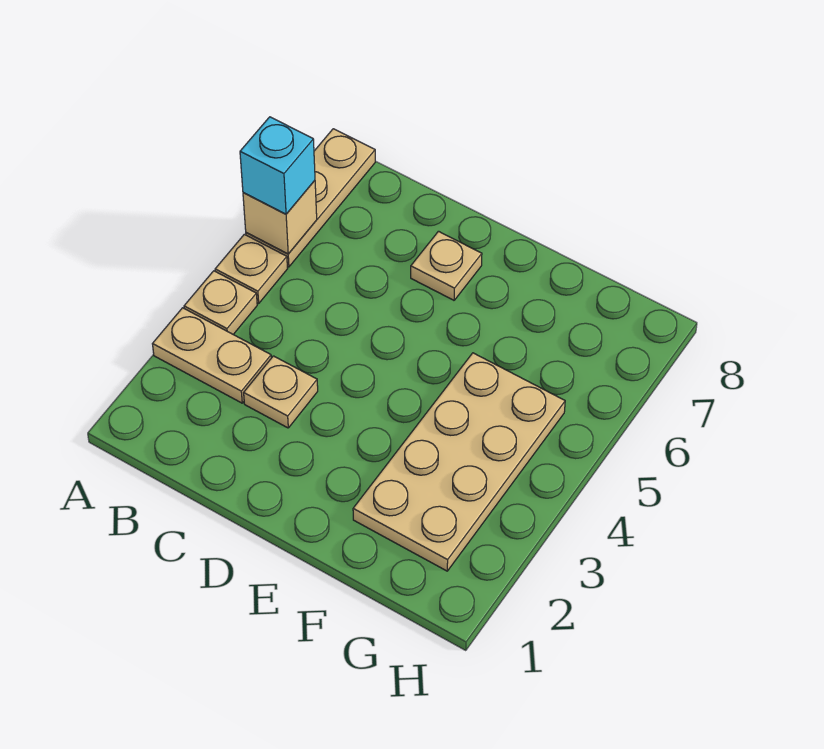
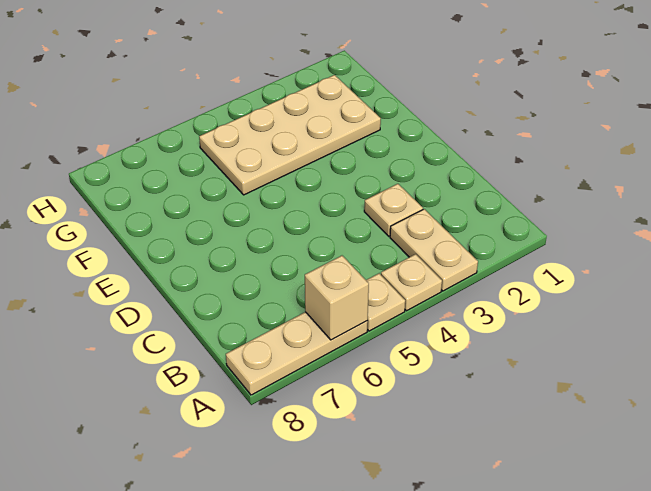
cyan brick A6 level 3 -> none
tan plate D7 level 1 -> none

